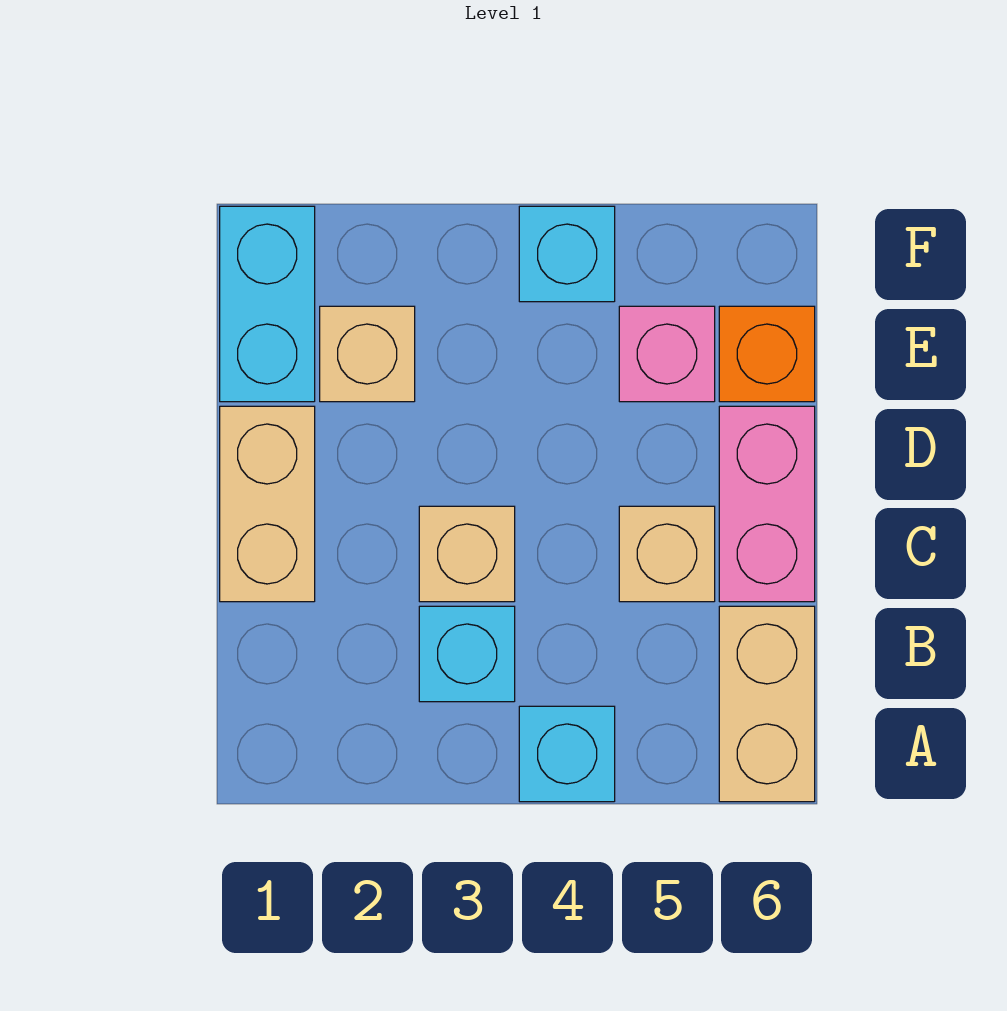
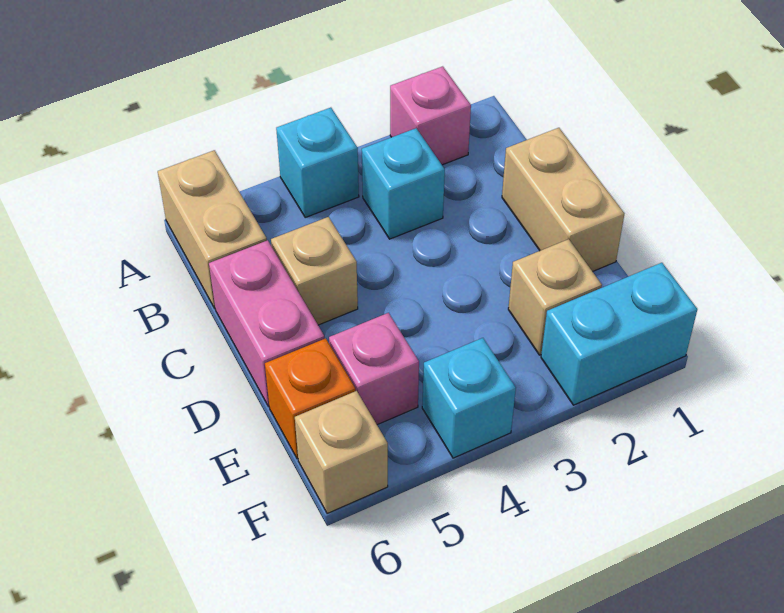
none -> pink brick A2 level 1
tan brick C3 level 1 -> tan brick F6 level 1
cyan brick E1:F1 level 1 -> cyan brick F1:F2 level 1

